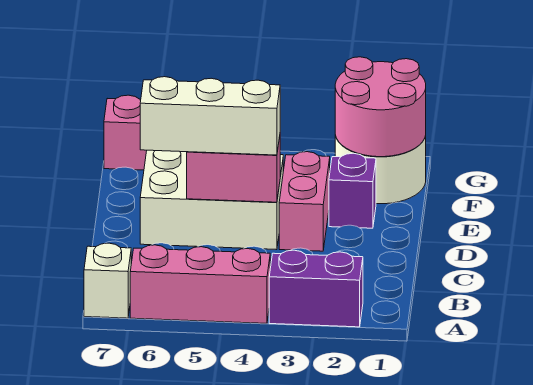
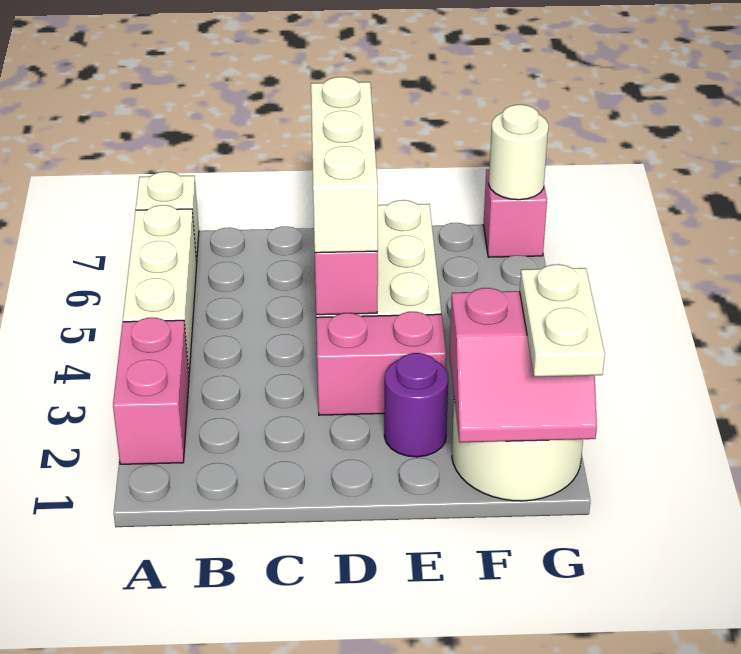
purple brick A2:A3 level 1 -> pink brick A2:A3 level 1
pink brick A4:A6 level 1 -> white brick A4:A6 level 1
purple brick E2 level 1 -> purple round brick E2 level 1
pink round brick F1:G2 level 2 -> pink slope F1:G2 level 2 top 2
none -> white plate G1:G2 level 3
none -> white round brick G7 level 2

